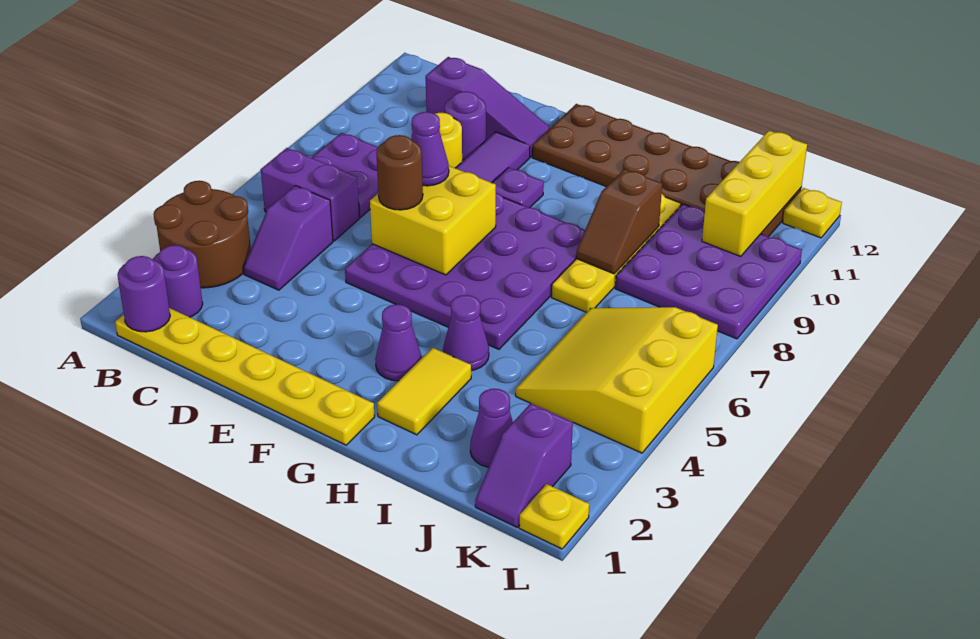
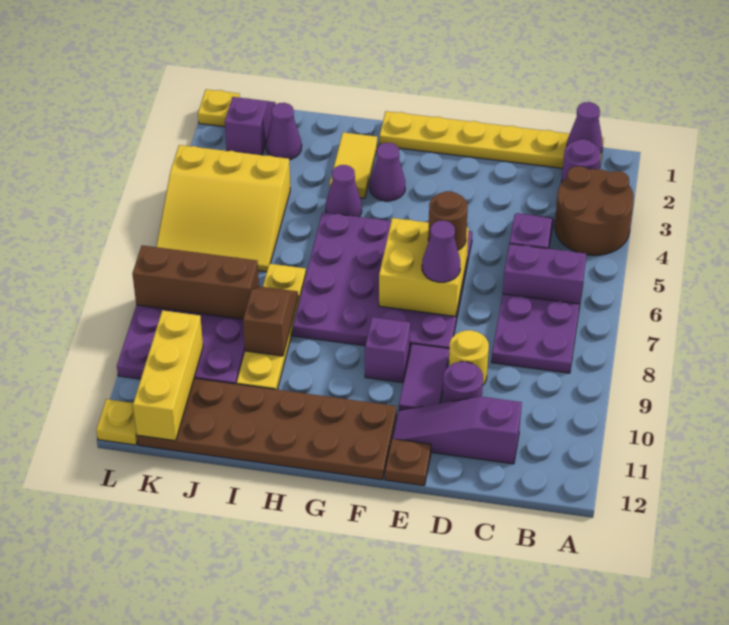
purple round brick B1 level 2 -> purple cone B1 level 2
none -> brown plate E12 level 1
purple plate F9 level 1 -> purple brick F9 level 1
yellow slope J4:L6 level 1 top L -> yellow slope J4:L6 level 1 top 4
none -> brown brick J8:L8 level 2

